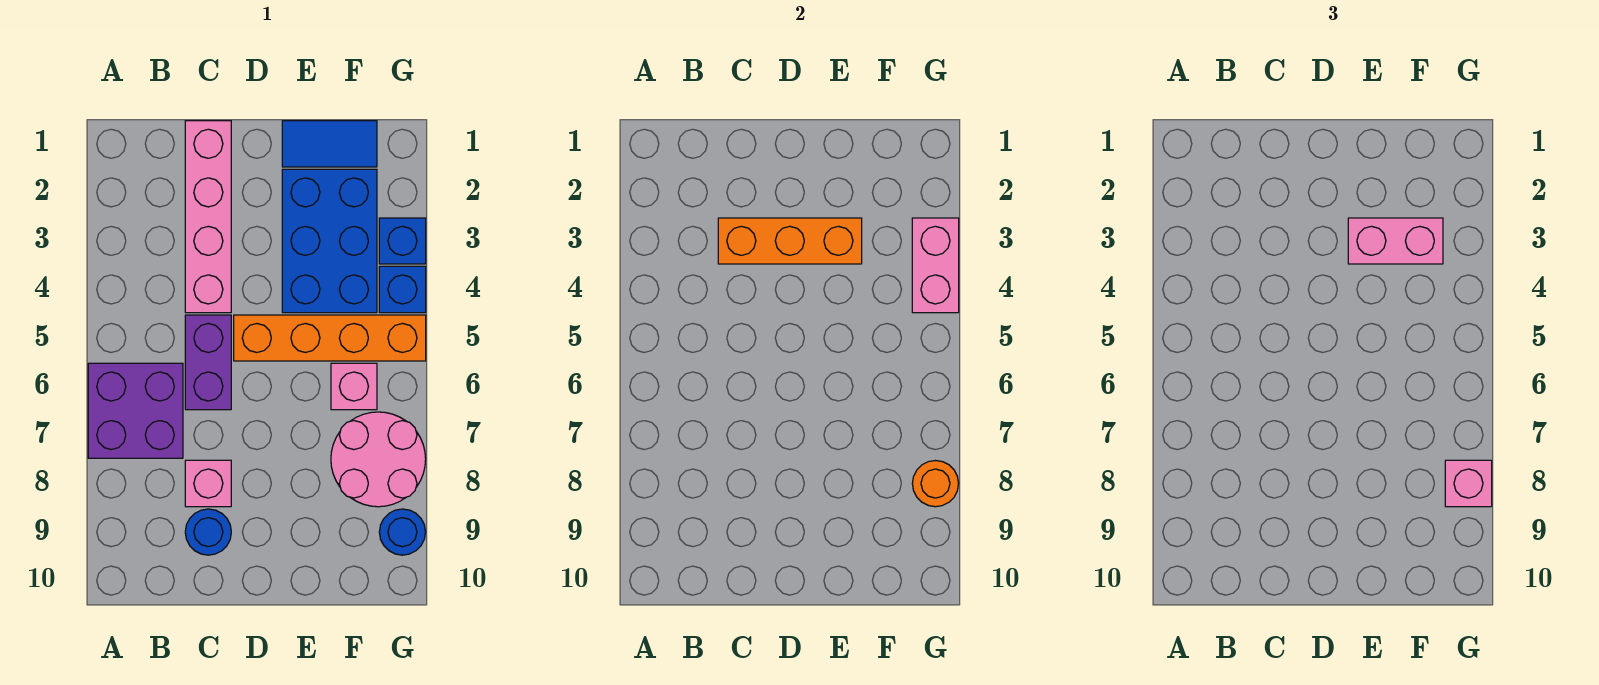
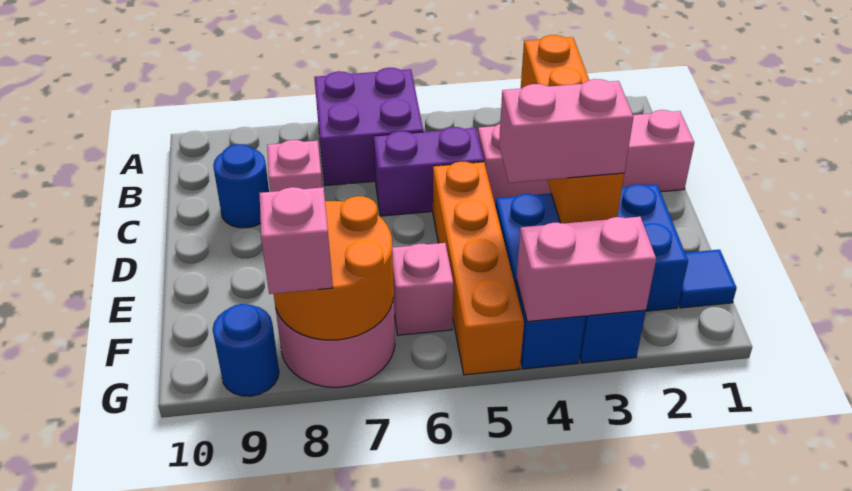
orange brick C3:E3 level 2 -> orange brick B3:E3 level 2
blue tile E1:F1 level 1 -> blue tile F1 level 1
pink brick E3:F3 level 3 -> pink brick E3:E4 level 3
orange round brick G8 level 2 -> orange round brick F7:G8 level 2

